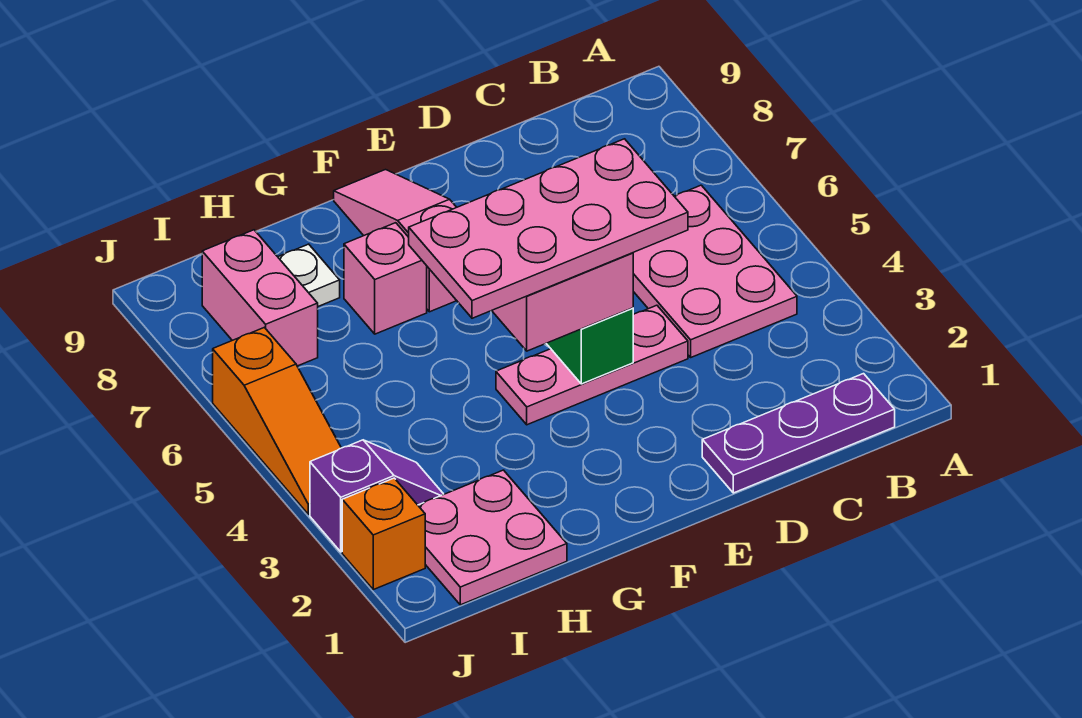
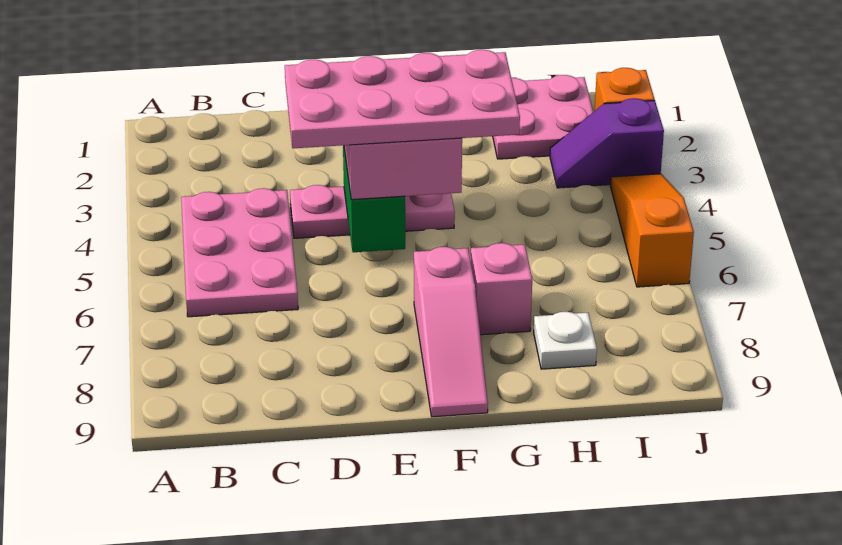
purple plate B1:D1 level 1 -> none
pink brick I7:I8 level 1 -> none

